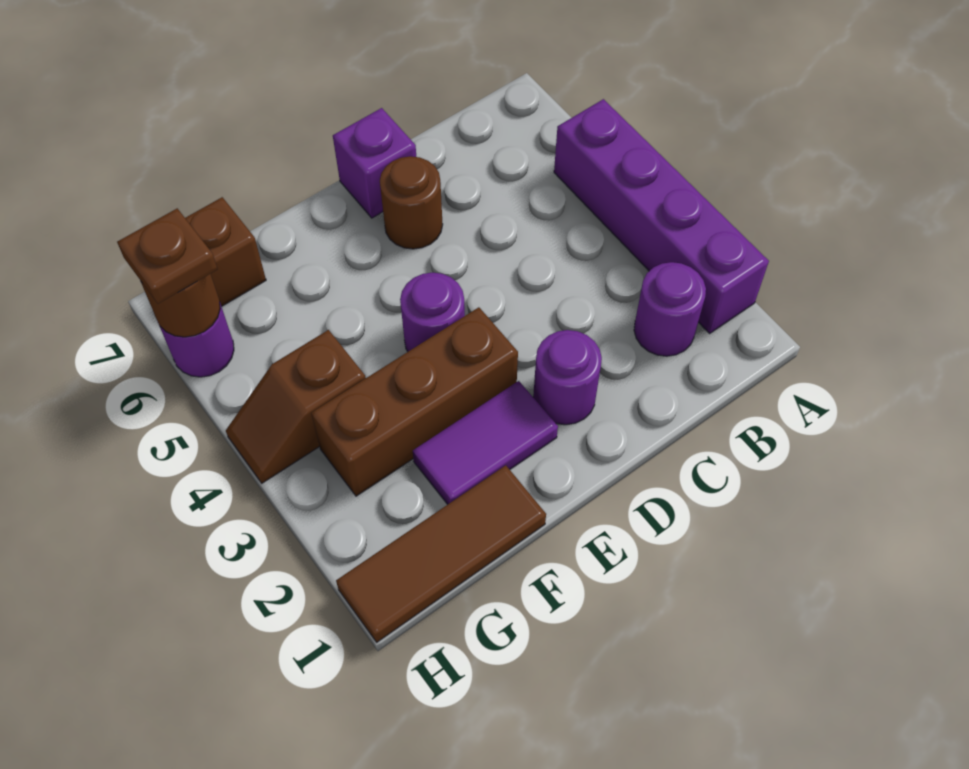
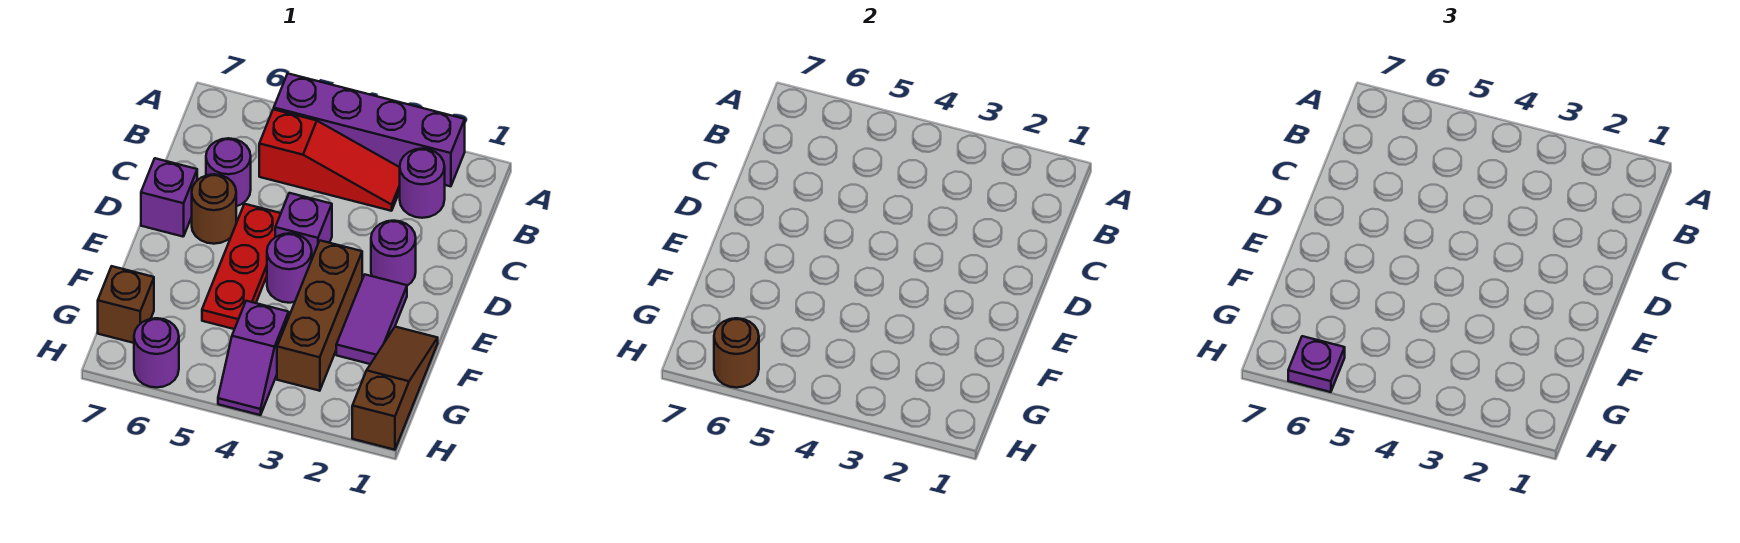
none -> red slope B3:B5 level 1 top 5
none -> purple round brick C6 level 1
none -> purple brick D4 level 1
none -> red plate D5:F5 level 1
brown tile F1:H1 level 1 -> brown slope F1:H1 level 1 top H
brown slope G4:H4 level 1 top G -> purple slope G4:H4 level 1 top G
brown plate H6 level 3 -> purple plate H6 level 3

